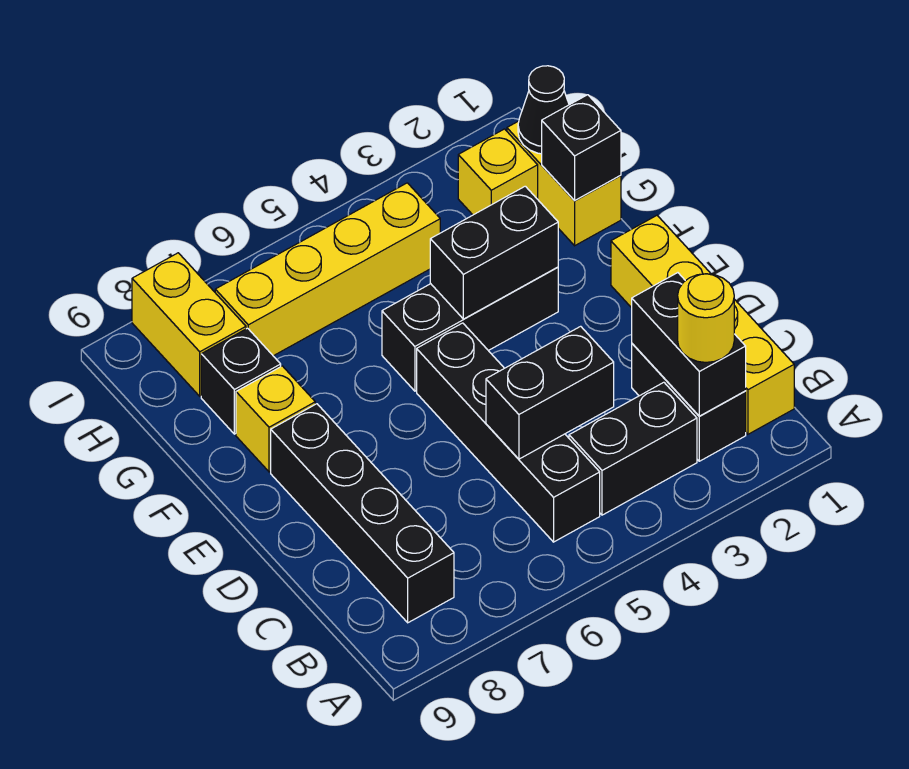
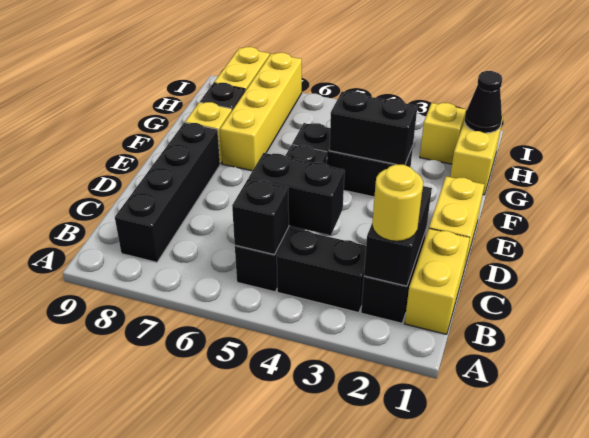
black brick G1 level 2 -> black brick B5 level 2
yellow brick H4:H7 level 1 -> yellow brick F7:I7 level 1

